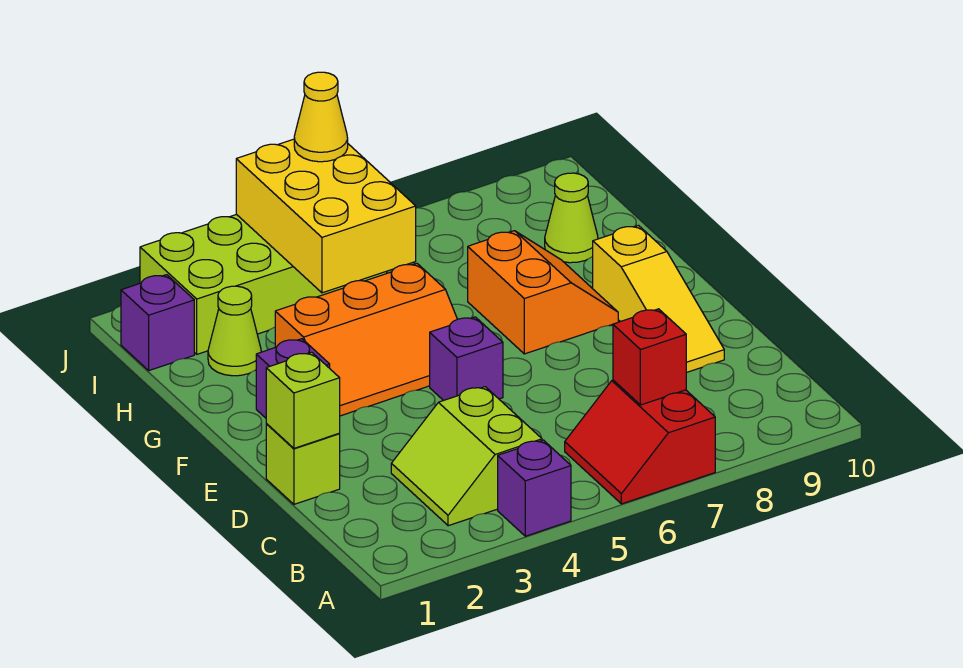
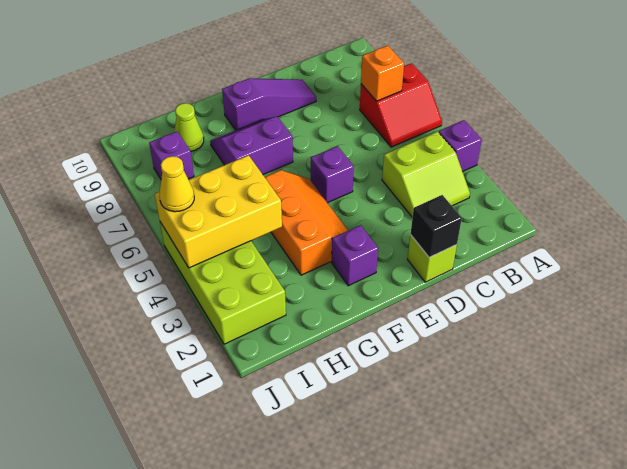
red brick B7 level 2 -> orange brick B7 level 2
lime brick D1 level 2 -> black brick D1 level 2
yellow slope D9:F9 level 1 top F -> purple slope D9:F9 level 1 top F
orange slope F7:G8 level 1 top 7 -> purple slope F7:G8 level 1 top 7
lime cone H2 level 1 -> none
purple brick I1 level 1 -> purple brick I8 level 1

